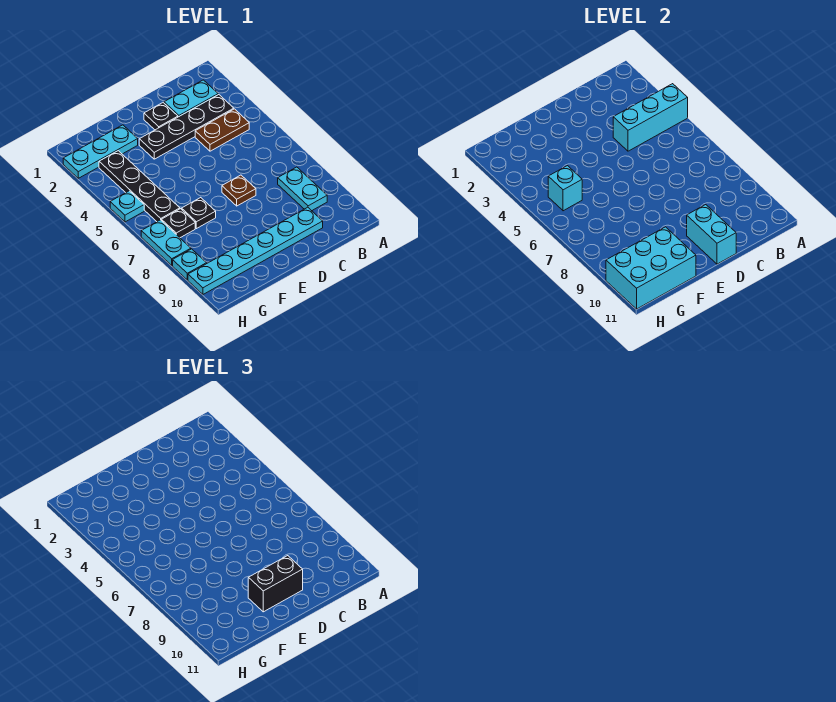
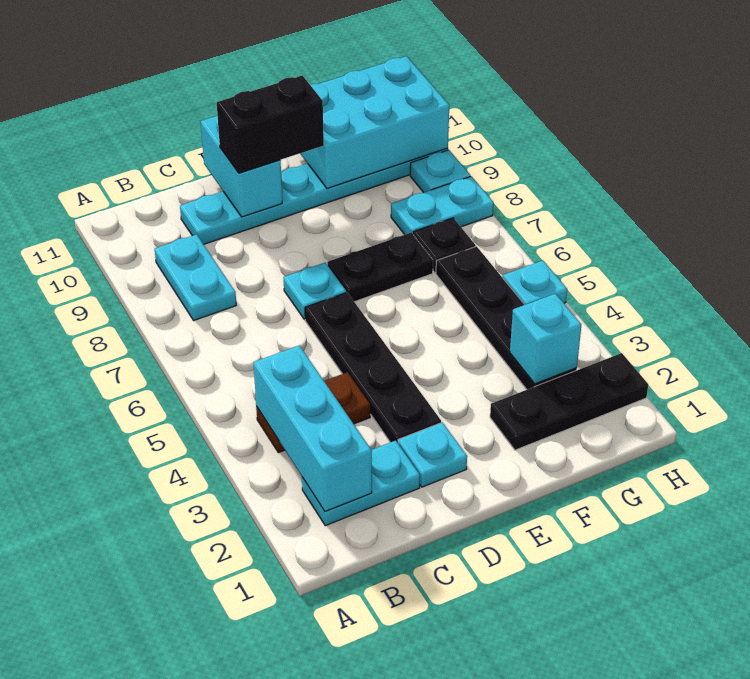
cyan brick A4:C4 level 2 -> cyan brick B2:B4 level 2
black plate B3:E3 level 1 -> black plate D3:D6 level 1
black plate D2 level 1 -> cyan plate D2 level 1
brown plate D7 level 1 -> cyan plate D7 level 1
cyan plate F2:H2 level 1 -> black plate F2:H2 level 1
black plate F7 level 1 -> black plate E7:F7 level 1
cyan brick G5 level 2 -> cyan brick G3 level 2
cyan plate H7:H8 level 1 -> cyan plate G8:H8 level 1

